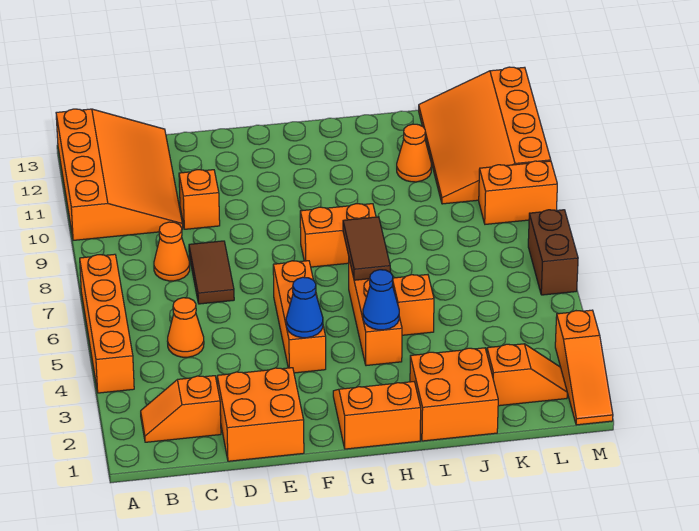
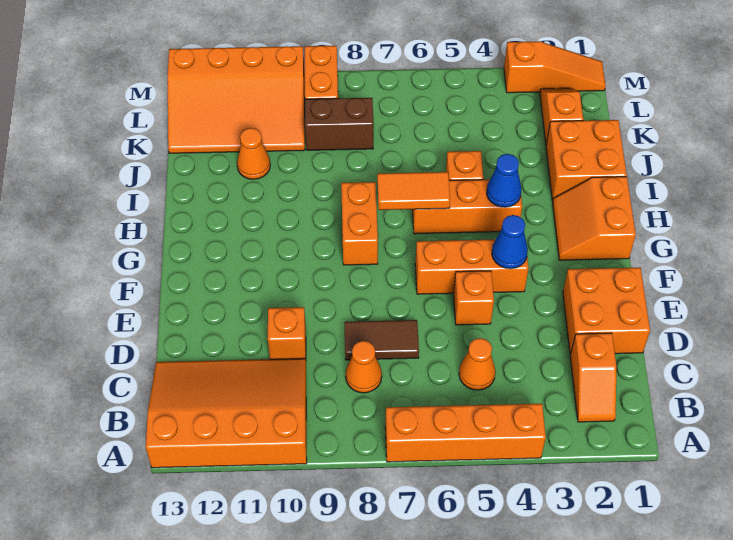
none -> orange brick E5 level 1
brown tile H6:H7 level 2 -> orange tile H6:H7 level 2
brown brick M6:M7 level 1 -> brown brick K8:K9 level 1

